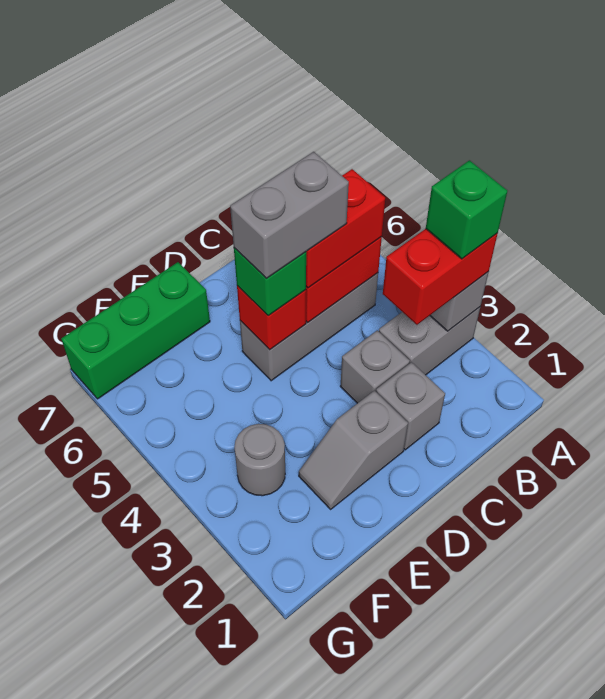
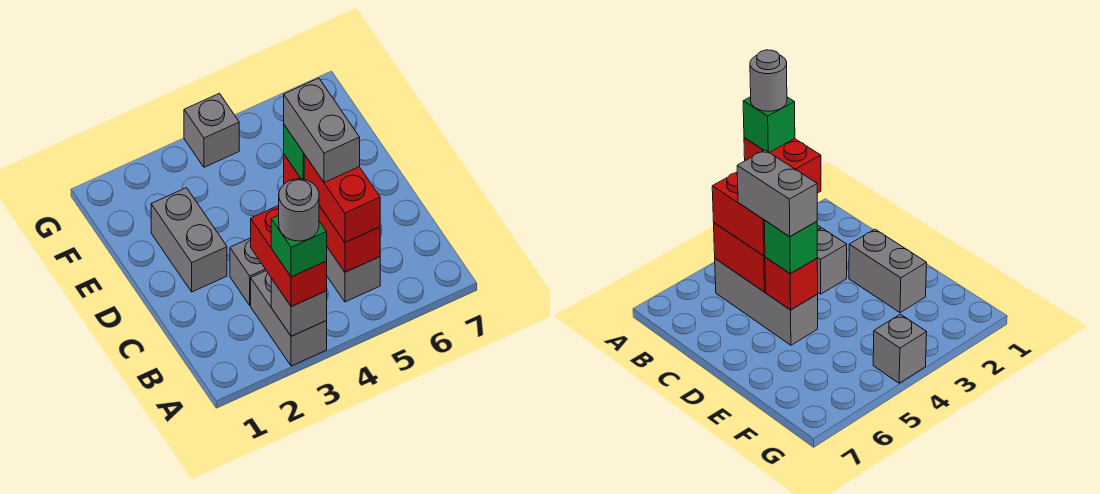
grey brick C2 level 1 -> grey brick G4 level 1
grey slope D2:E2 level 1 top D -> grey brick D2:E2 level 1
green brick E7:G7 level 1 -> none
grey round brick F3 level 1 -> grey round brick A3 level 5

